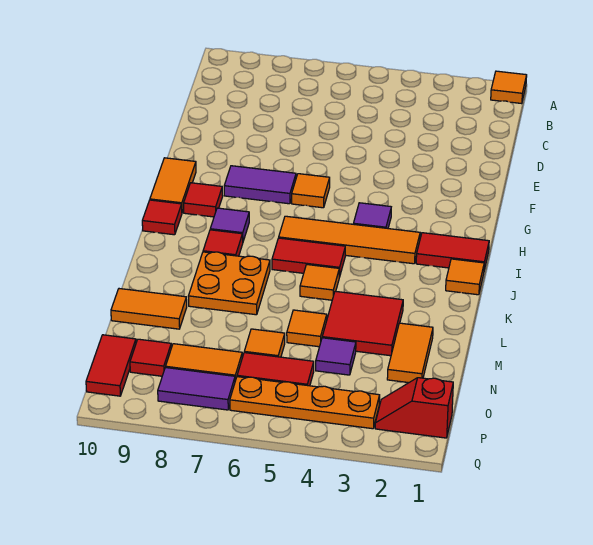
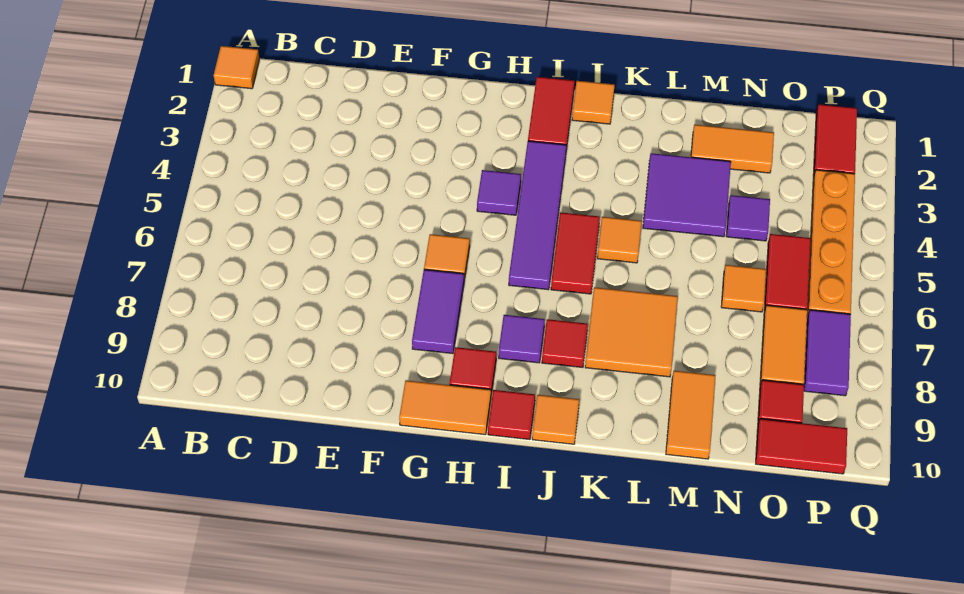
orange tile I3:I6 level 1 -> purple tile I3:I6 level 1
orange plate K7:L8 level 1 -> orange tile K7:L8 level 1
red tile L3:M4 level 1 -> purple tile L3:M4 level 1
orange tile M5 level 1 -> orange tile J10 level 1
red slope P1:P2 level 1 top 1 -> red tile P1:P2 level 1

